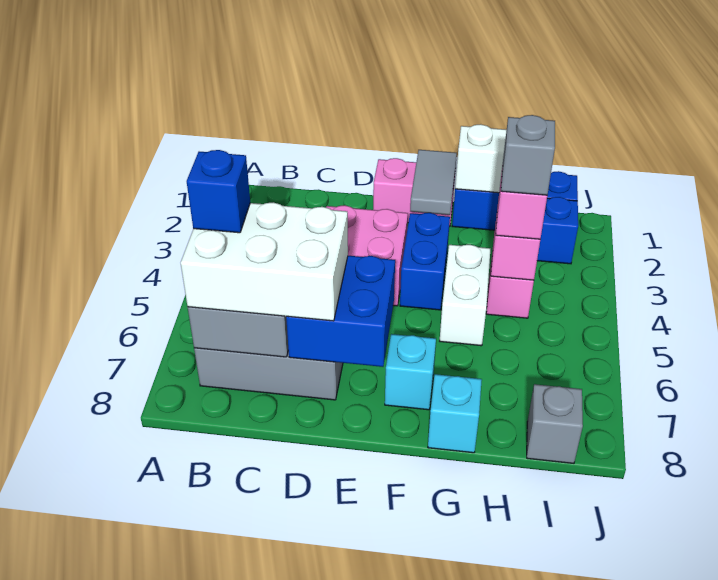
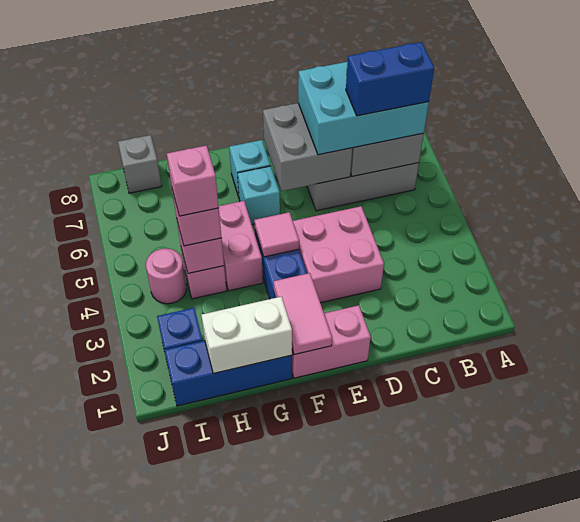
white brick B6:D7 level 3 -> cyan brick B6:D7 level 3
blue brick B6 level 4 -> blue brick B6:C6 level 4
blue brick D6:E7 level 2 -> grey brick D6:E7 level 2
grey tile F1:F2 level 2 -> pink tile F1:F2 level 2
none -> pink tile F4 level 2
white brick G4:G5 level 1 -> pink brick G4:G5 level 1
cyan brick G8 level 1 -> cyan brick F6 level 1
grey brick H4 level 4 -> pink brick H4 level 4
none -> pink round brick I4 level 1

